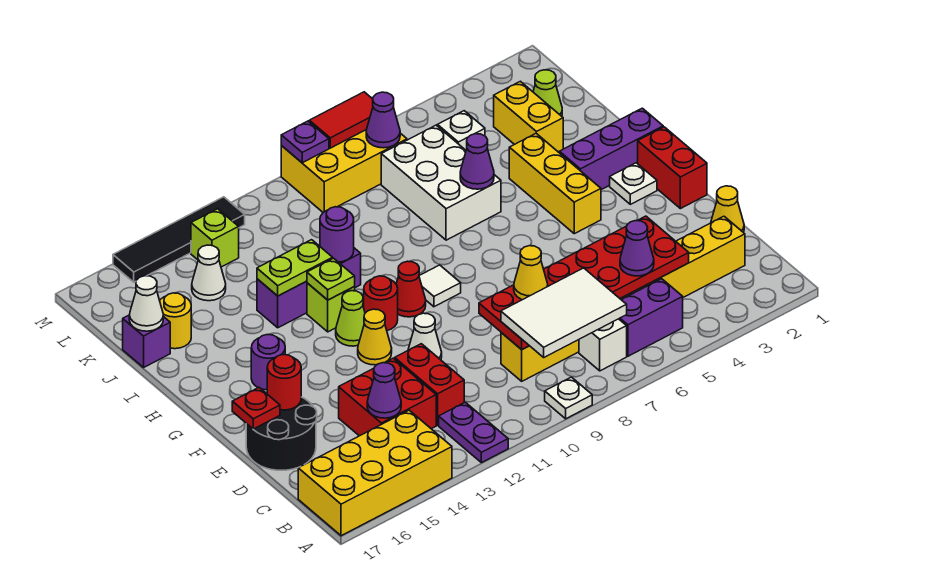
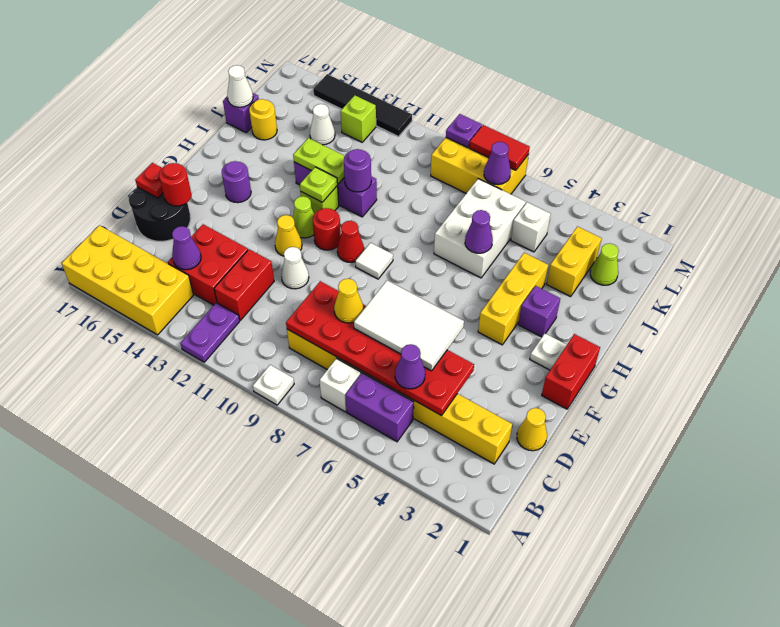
white tile B7:C9 level 3 -> white tile D5:E7 level 3
purple brick H1:H3 level 1 -> purple brick H3 level 1

